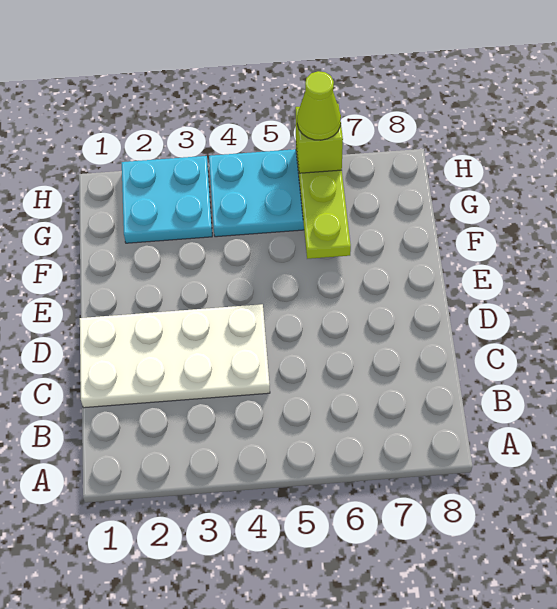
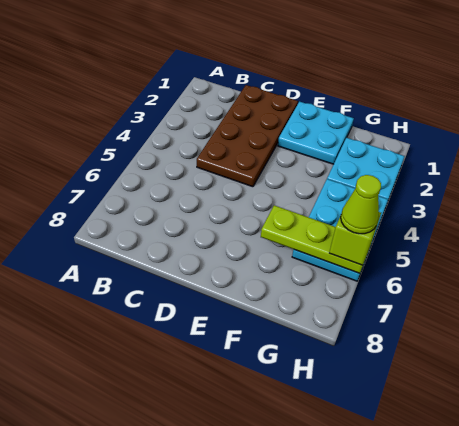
white plate C1:D4 level 1 -> brown plate C1:D4 level 1
none -> cyan plate E1:F2 level 1

